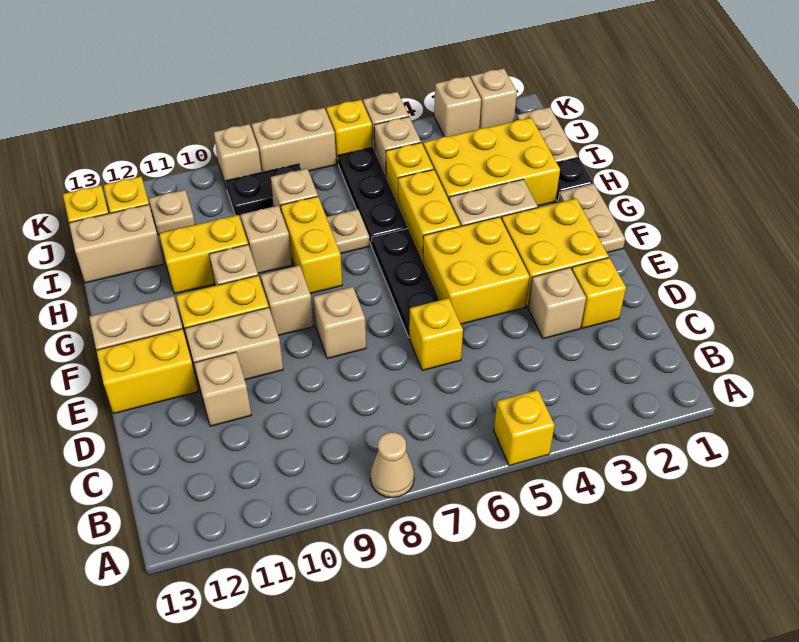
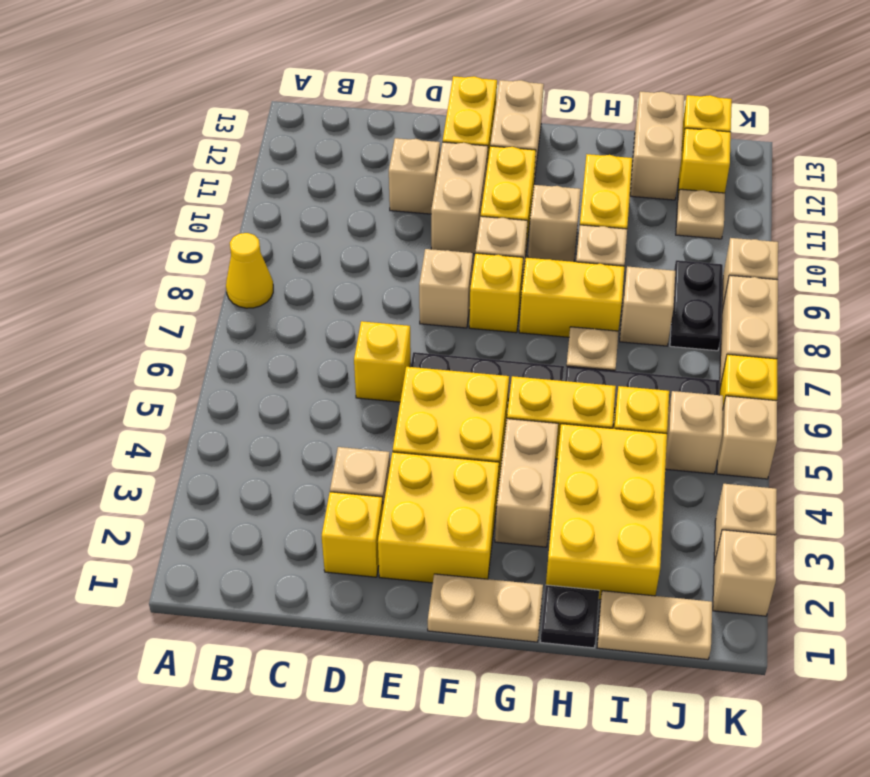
yellow brick A5 level 1 -> yellow brick F8 level 1
tan cone A8 level 1 -> yellow cone A8 level 1

